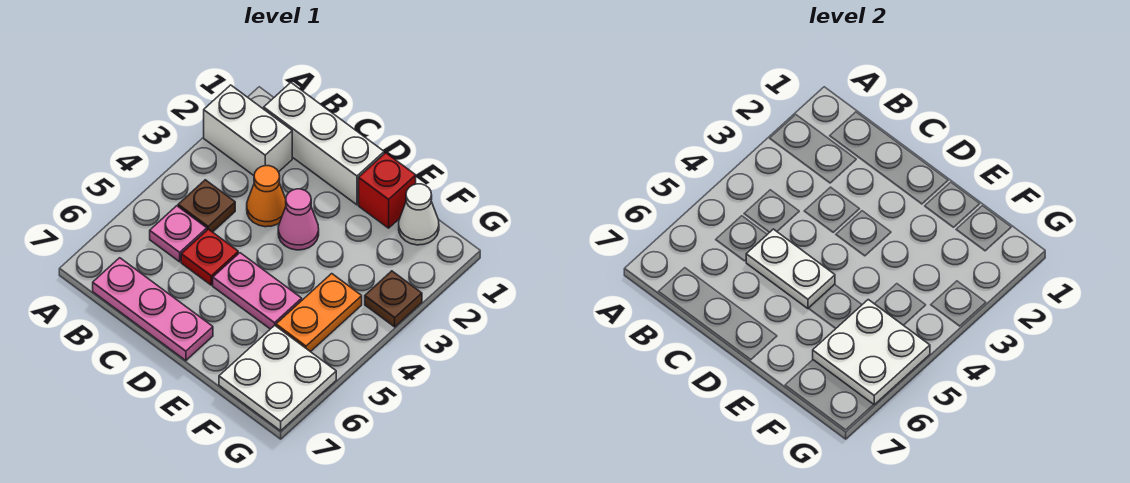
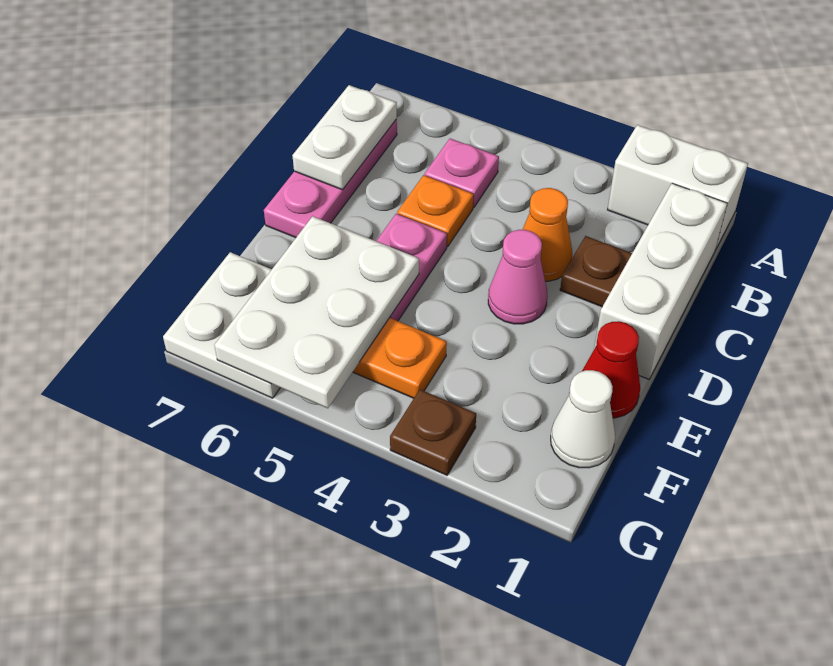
white brick A2:B2 level 1 -> white brick A1:A2 level 1
brown plate B4 level 1 -> brown plate C2 level 1
red plate C5 level 1 -> orange plate C5 level 1
white plate C5:D5 level 2 -> white plate B7:C7 level 2
red brick E1 level 1 -> red cone E1 level 1
white plate F5:G6 level 2 -> white plate E5:G6 level 2

